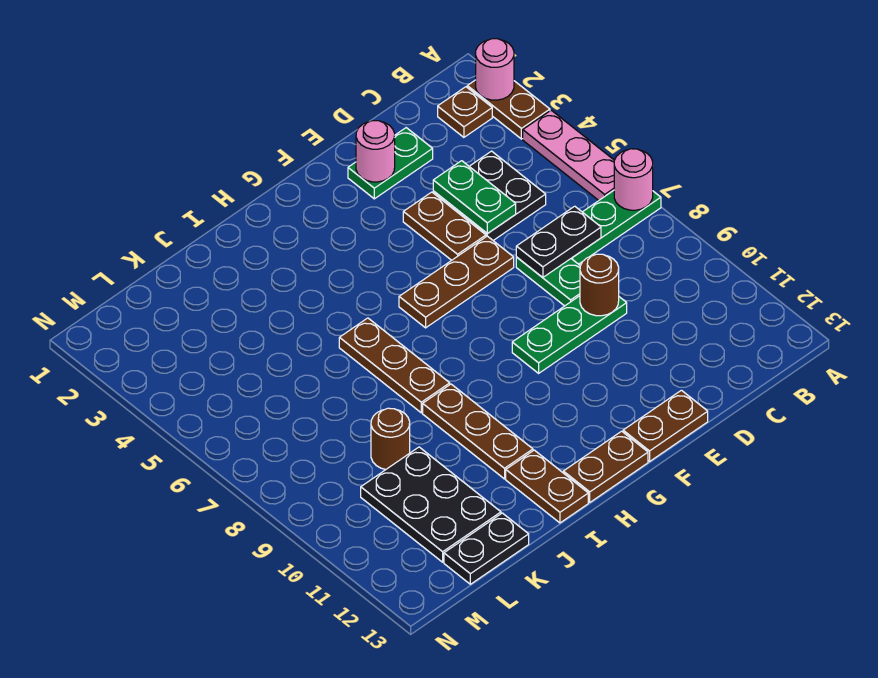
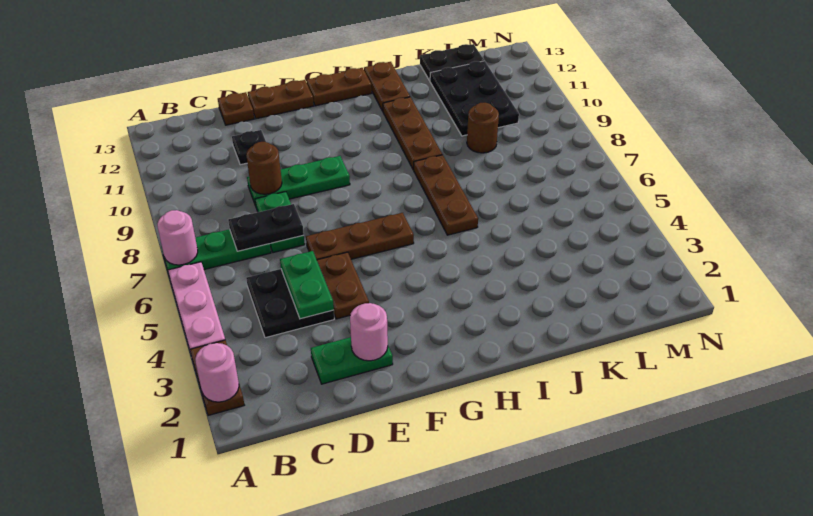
brown plate B2 level 1 -> brown plate D13 level 1
none -> black plate D11 level 1

